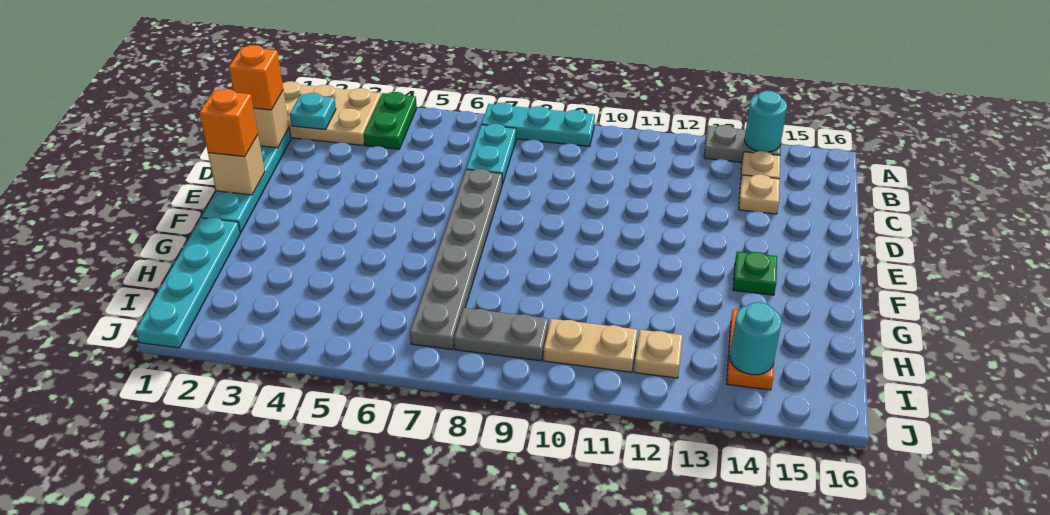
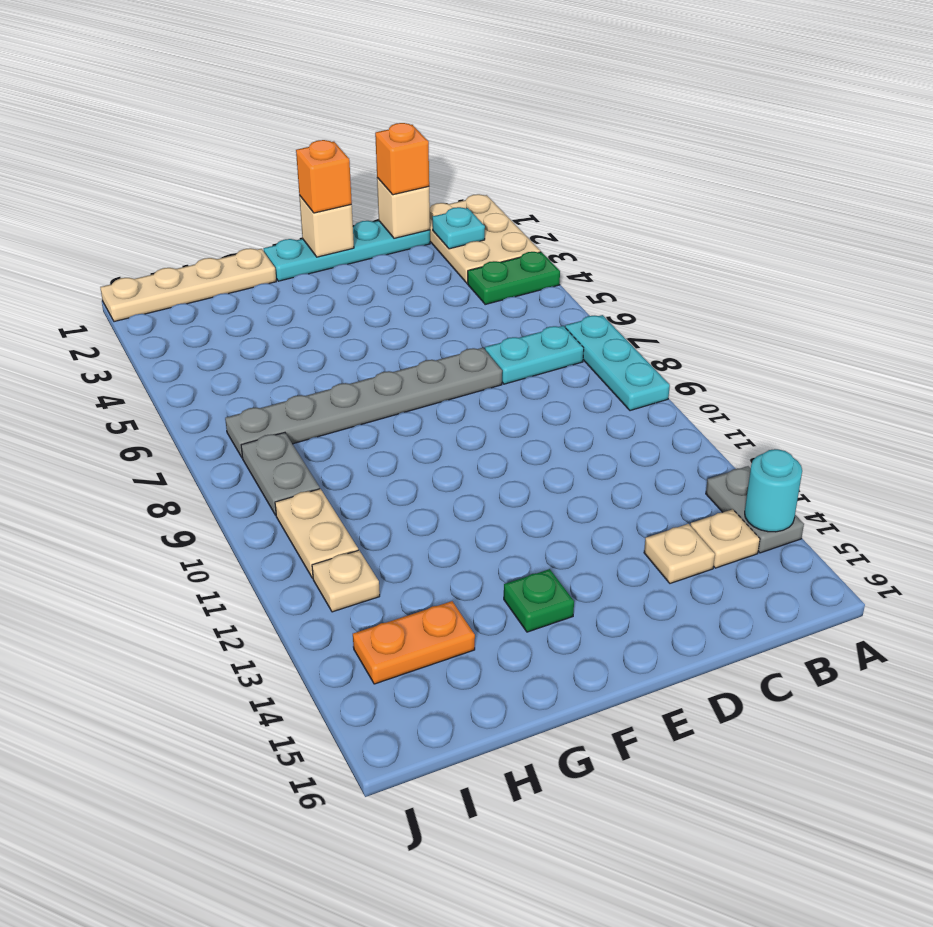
cyan plate G1:J1 level 1 -> tan plate G1:J1 level 1
cyan round brick I14 level 2 -> none

